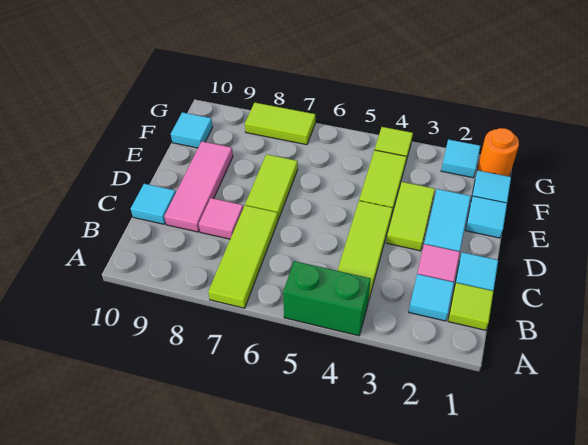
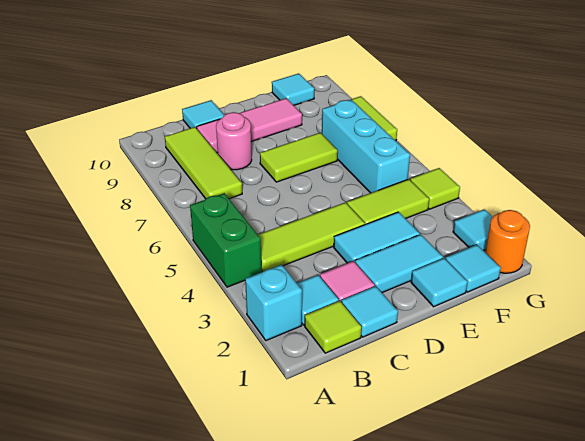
none -> cyan brick A2 level 1
lime tile A7:C7 level 1 -> lime tile B7:B9 level 1
pink tile C8 level 1 -> pink round brick C8 level 1
lime tile D3:E3 level 1 -> cyan tile D3:E3 level 1
none -> cyan brick F5:F7 level 1

